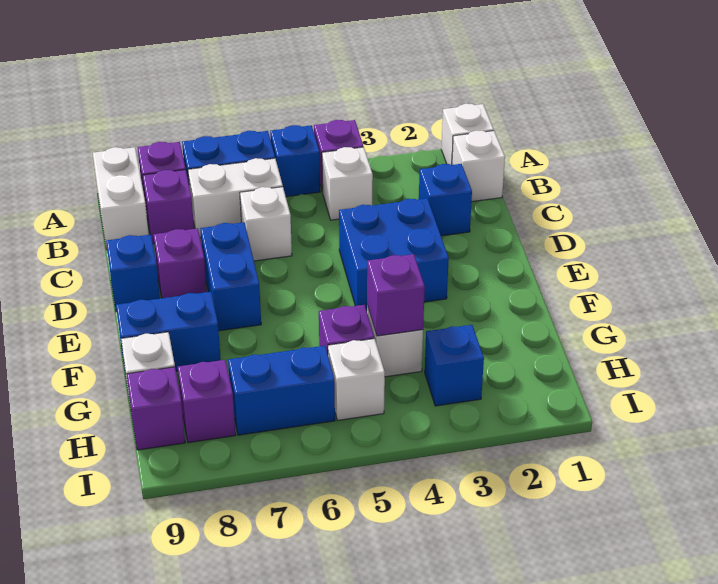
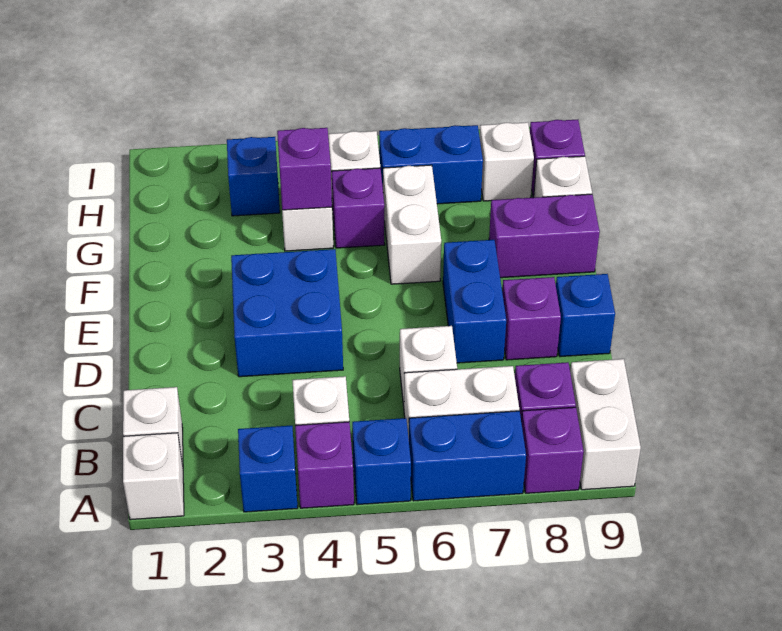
blue brick C2 level 1 -> blue brick A3 level 1
none -> white brick F6:G6 level 1
blue brick F8:F9 level 1 -> purple brick F8:F9 level 1
purple brick H8 level 1 -> white brick H8 level 1

